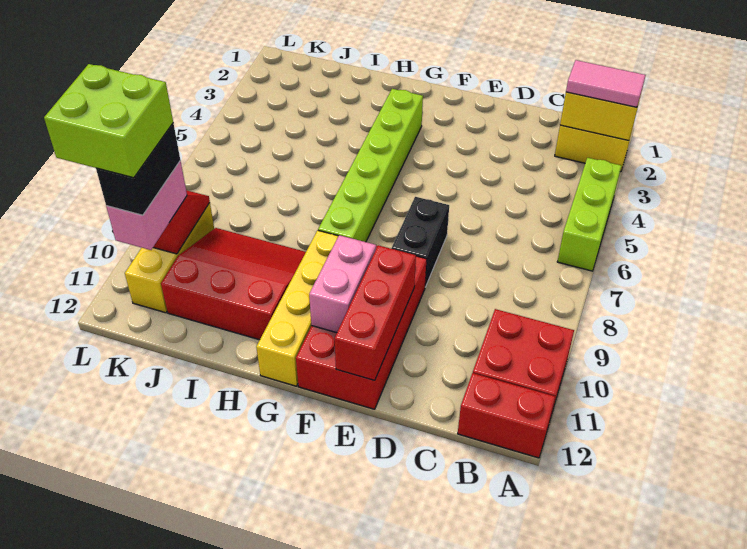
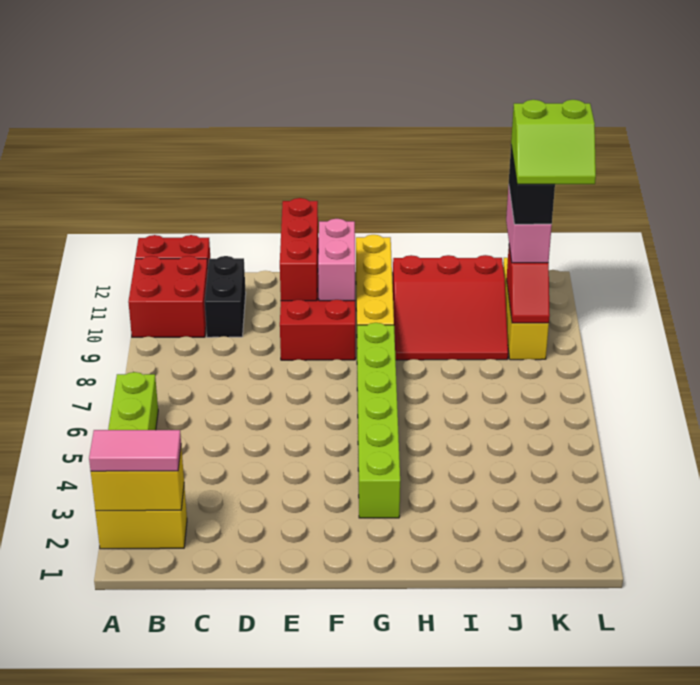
black brick E7:E8 level 1 -> black brick C10:C11 level 1
lime brick K10:L11 level 5 -> lime slope K10:L11 level 5 top 11

